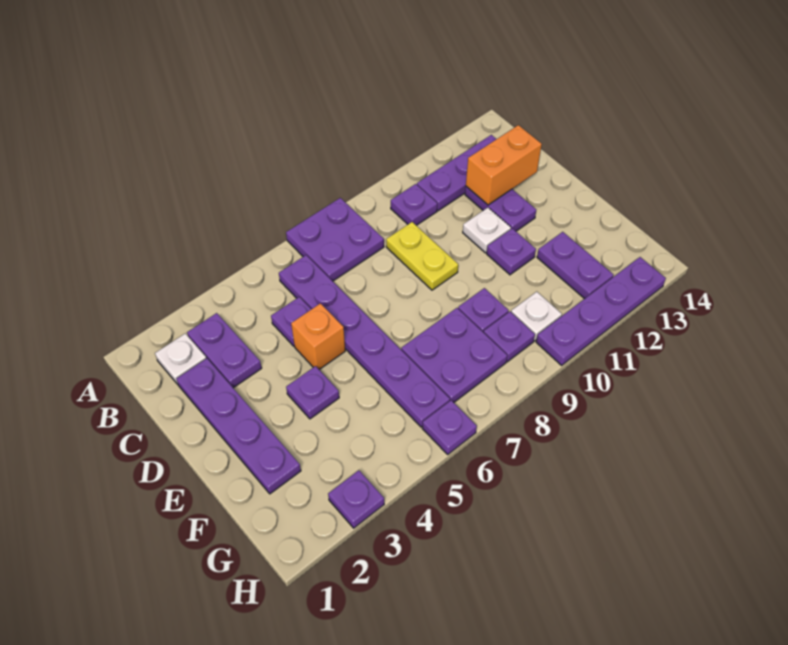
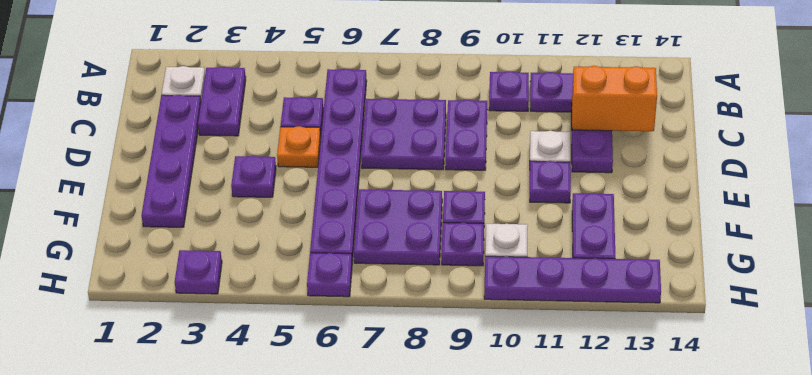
purple plate A7:B8 level 1 -> purple plate C7:D8 level 1
yellow plate C9:D9 level 1 -> purple plate C9:D9 level 1
orange brick D5 level 1 -> orange plate D5 level 1

